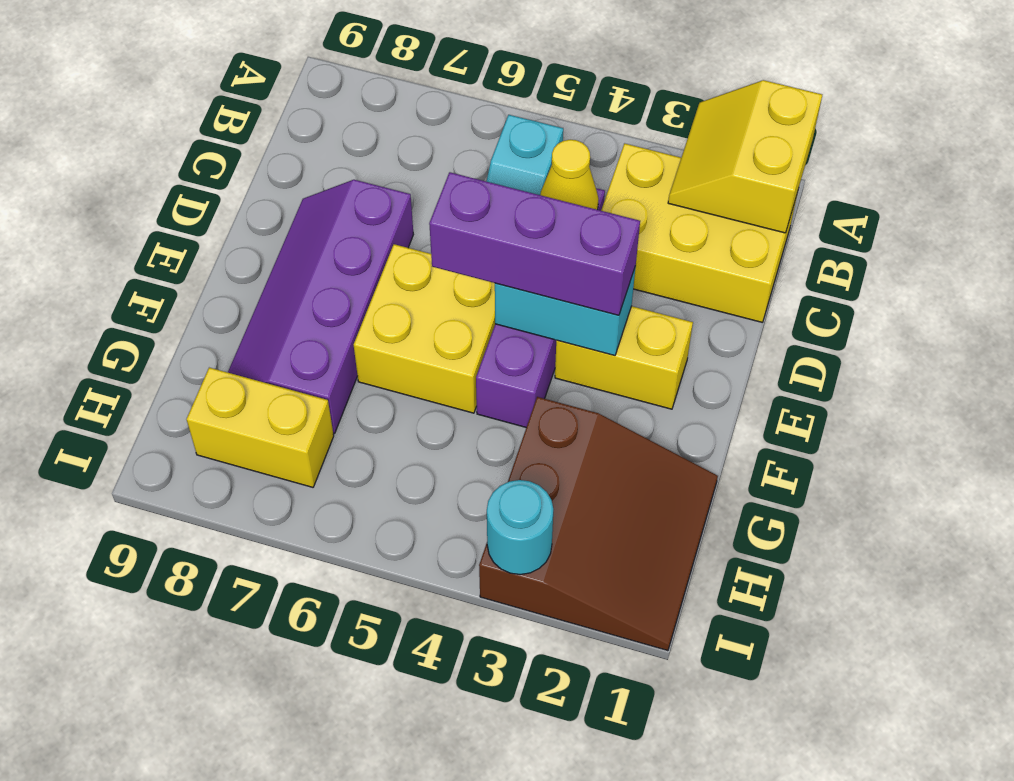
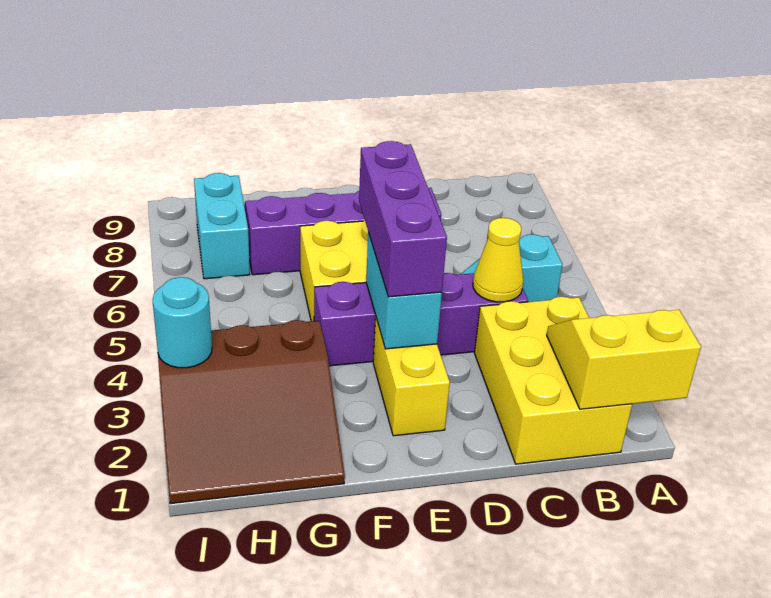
yellow brick H7:H8 level 1 -> cyan brick H7:H8 level 1

